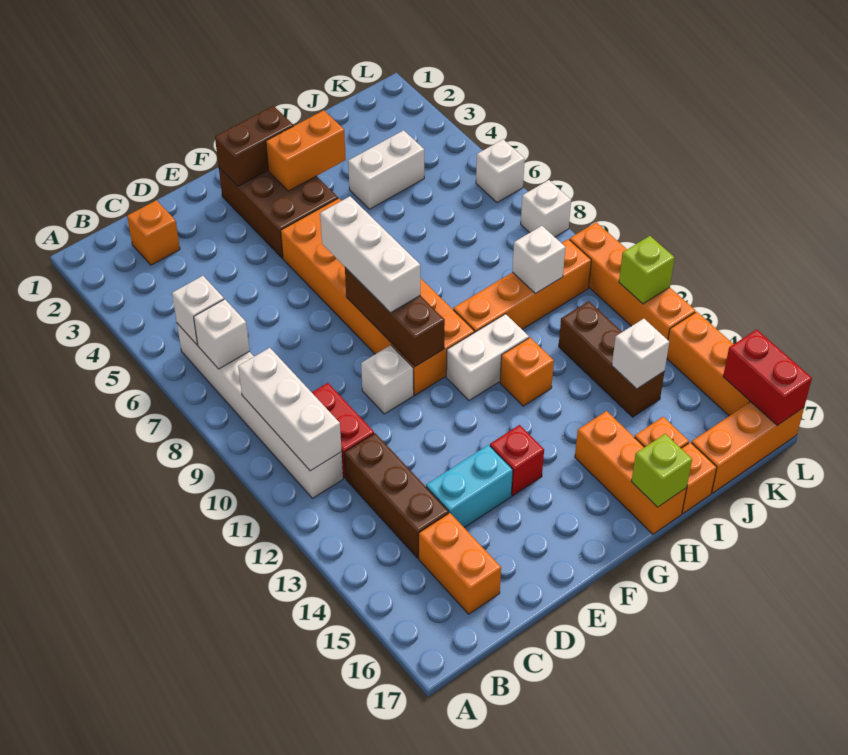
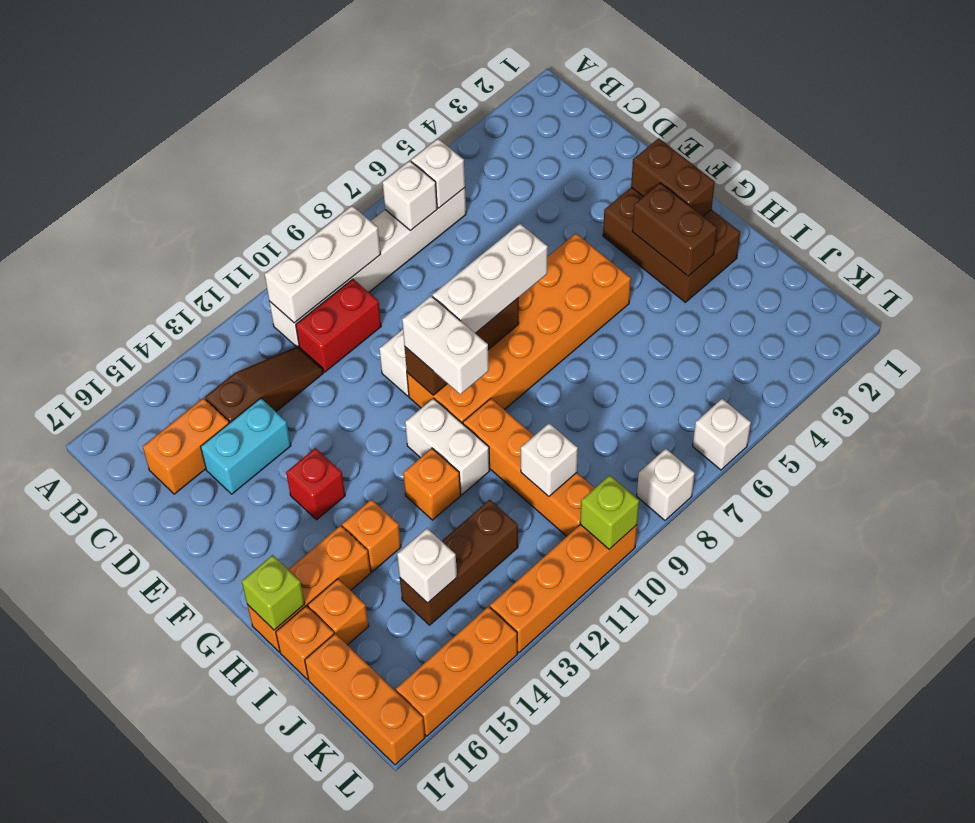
orange brick C2 level 1 -> orange brick H14 level 1
brown brick C12:C14 level 1 -> brown slope C12:C14 level 1 top 14
cyan brick D14:E14 level 1 -> cyan brick D14:D15 level 1
brown brick F2:G4 level 1 -> brown brick F2:H3 level 1
orange brick G3:H3 level 2 -> brown brick G3:H3 level 2
white brick I4:J4 level 1 -> white brick F10:G10 level 3
lime brick L12 level 2 -> lime brick L10 level 2
red brick L16:L17 level 2 -> none

